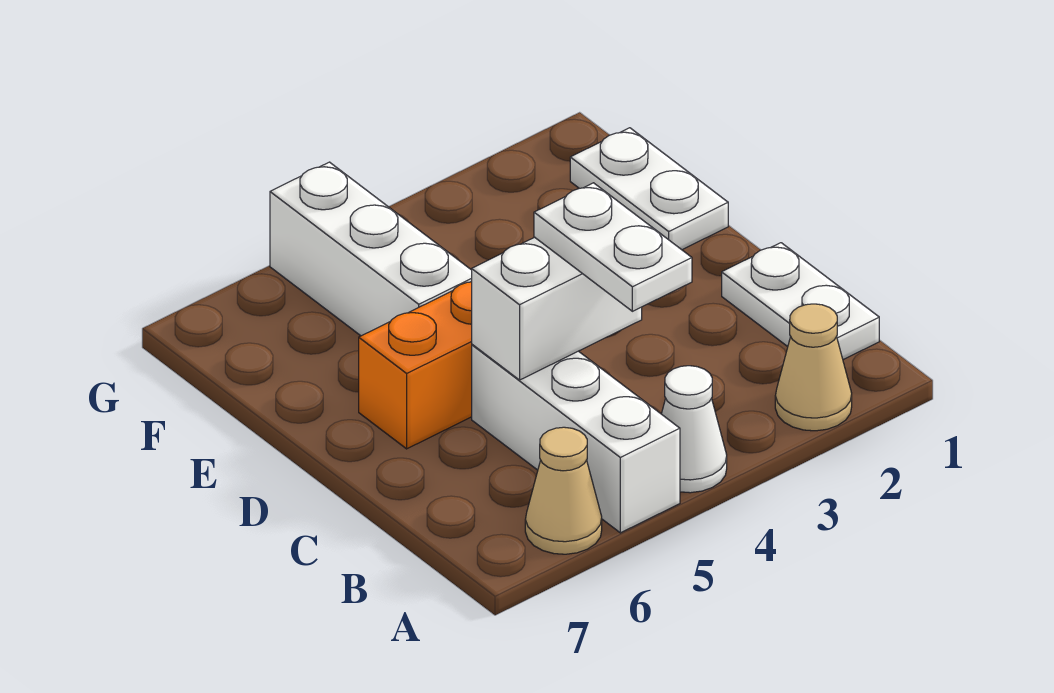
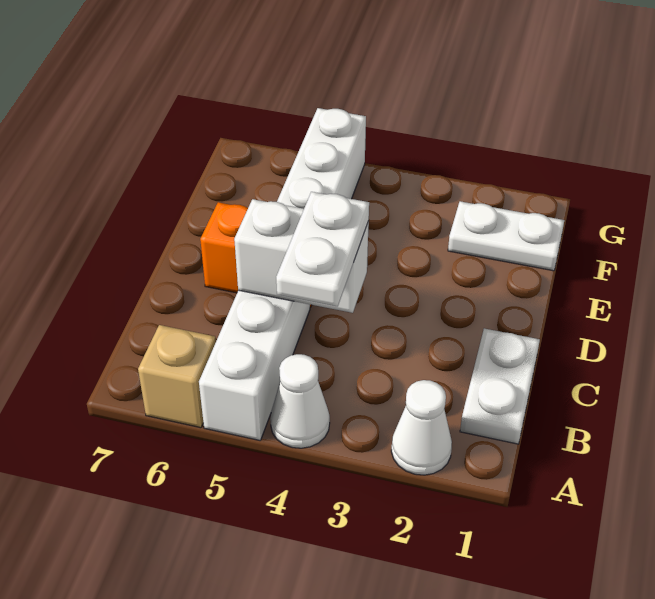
tan cone A2 level 1 -> white cone A2 level 1
tan cone A6 level 1 -> tan brick A6 level 1
white plate E1:F1 level 1 -> white plate F1:F2 level 1

